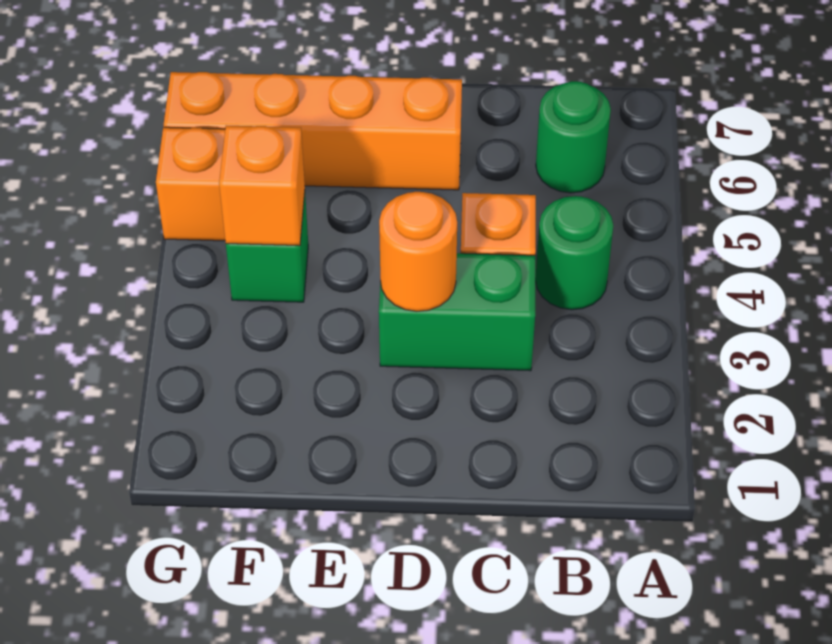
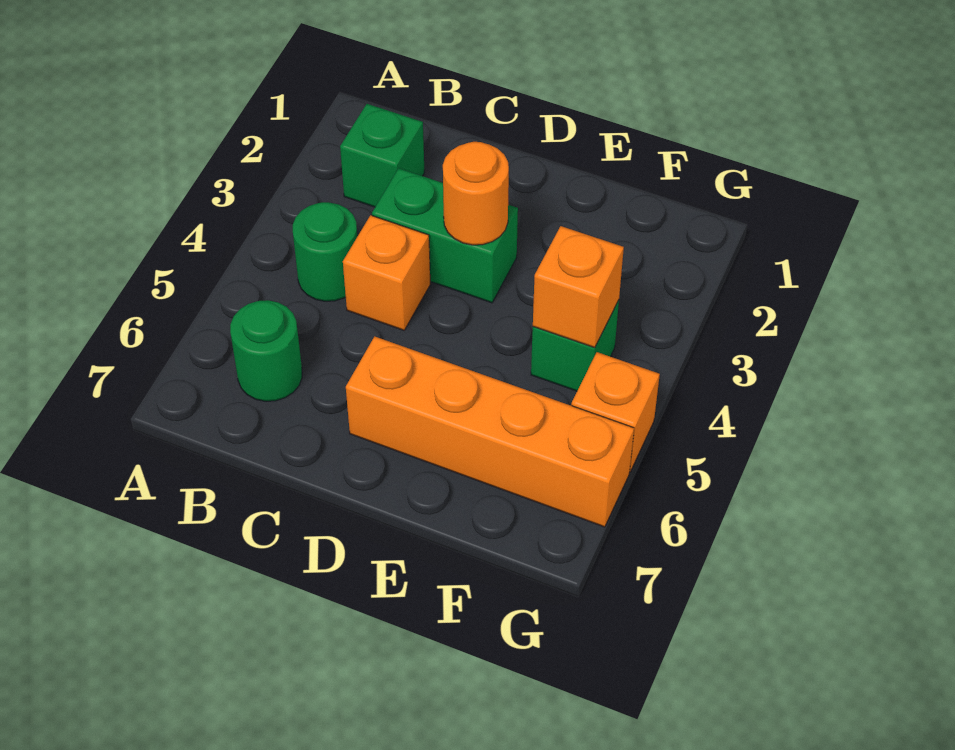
none -> green brick B2 level 1

